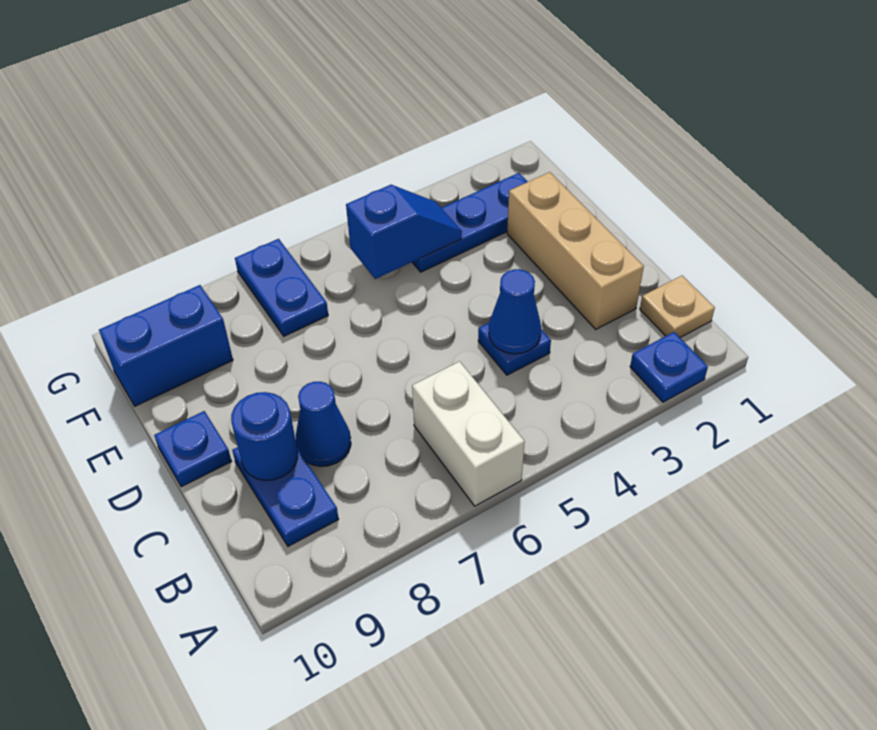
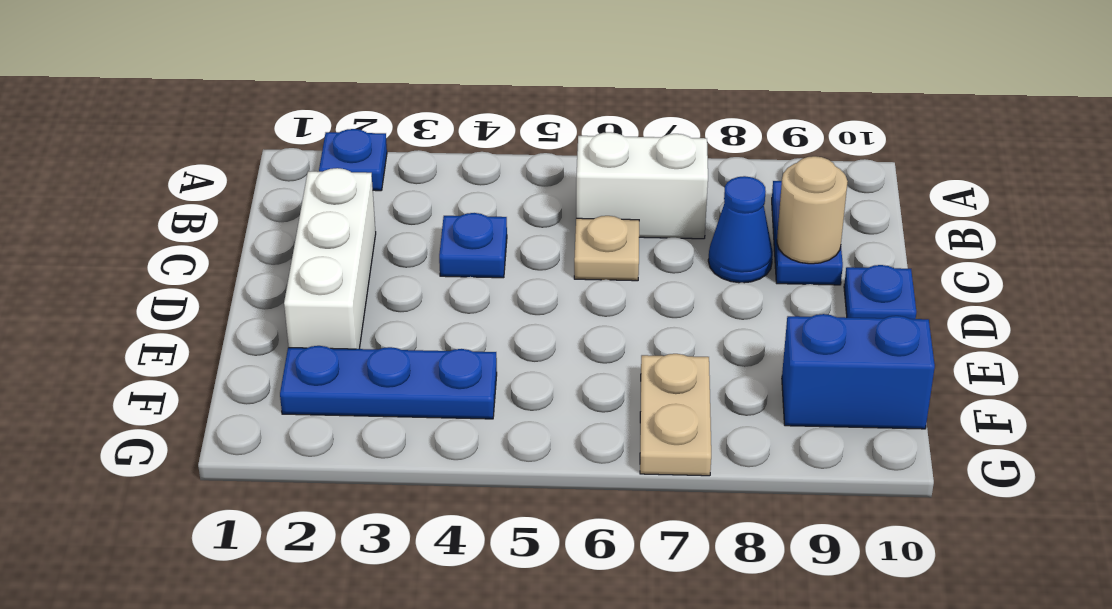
white brick A6:B6 level 1 -> white brick B6:B7 level 1
tan plate B1 level 1 -> tan plate C6 level 1
tan brick C2:E2 level 1 -> white brick C2:E2 level 1
blue cone C4 level 2 -> none
blue round brick C9 level 2 -> tan round brick C9 level 2
blue slope F4:F5 level 2 top 5 -> none
blue plate F7:G7 level 1 -> tan plate F7:G7 level 1

